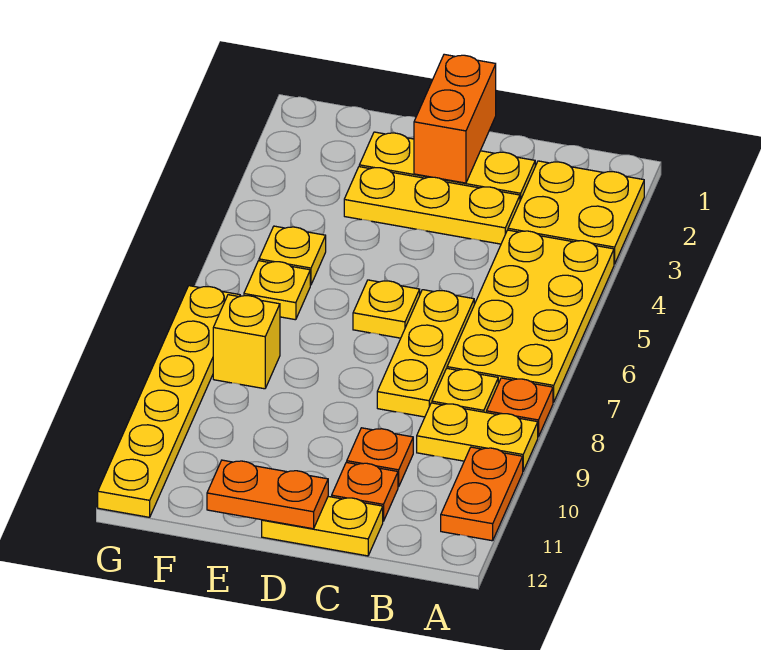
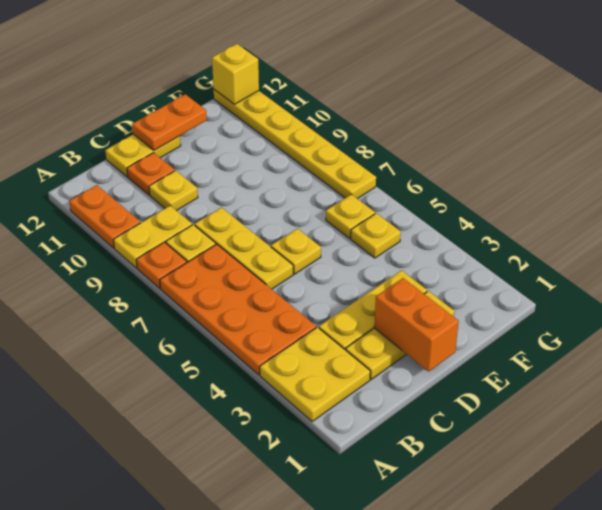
yellow plate A4:B7 level 1 -> orange plate A4:B7 level 1
orange plate C10 level 1 -> yellow plate C10 level 1
yellow brick F8 level 1 -> yellow brick G12 level 2

